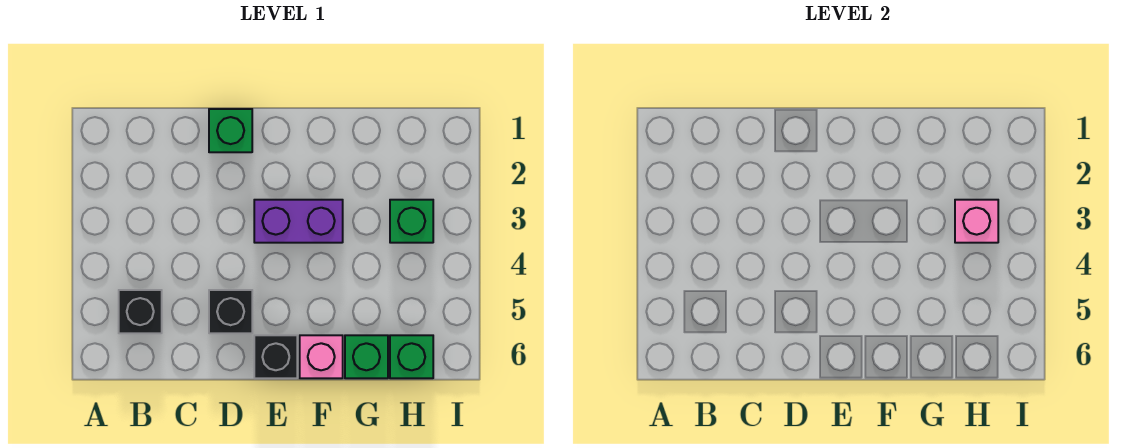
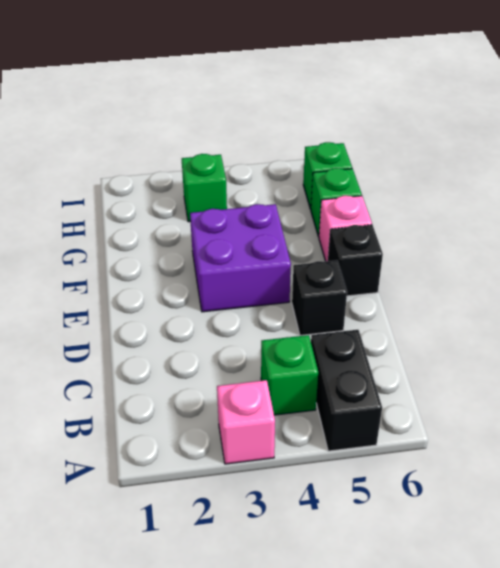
black brick B5 level 1 -> black brick A5:B5 level 1
green brick D1 level 1 -> green brick B4 level 1
purple brick E3:F3 level 1 -> purple brick E3:F4 level 1
pink brick H3 level 2 -> pink brick A3 level 1

